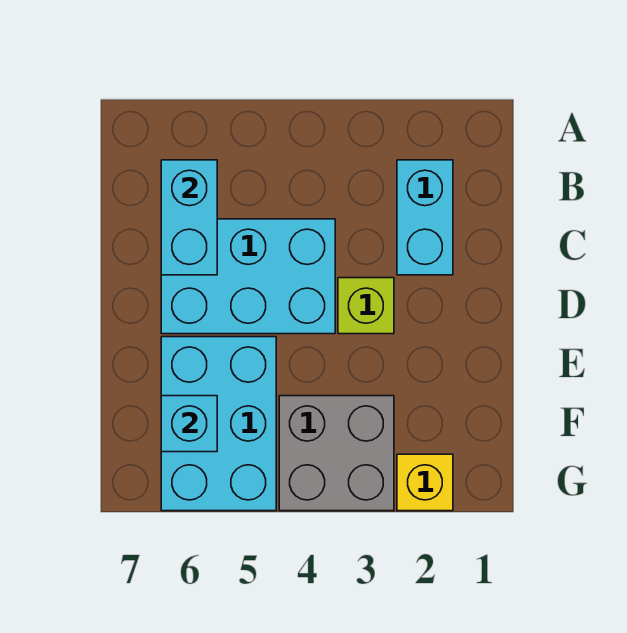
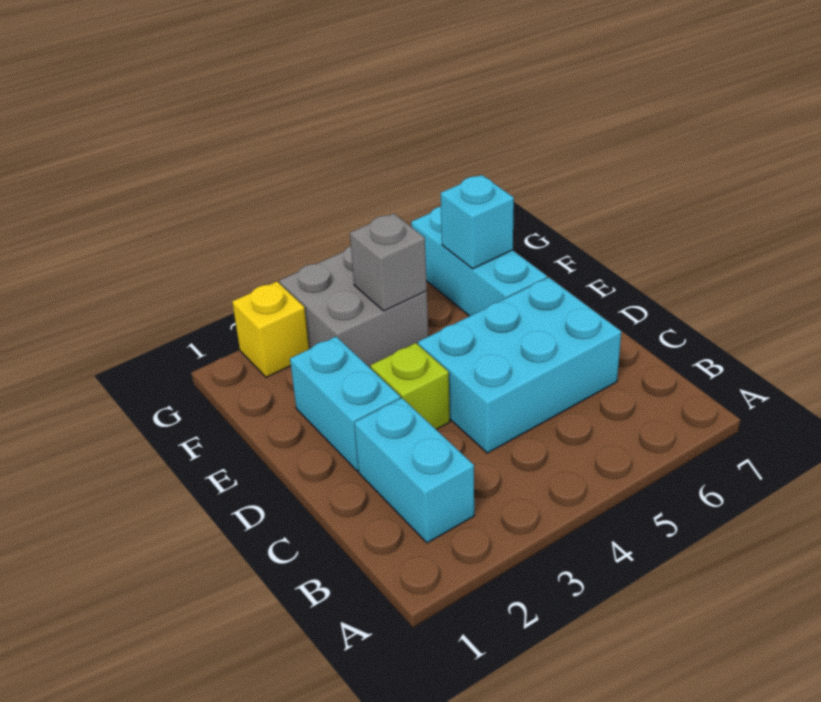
cyan brick B6:C6 level 2 -> cyan brick D2:E2 level 1
cyan brick E5:G6 level 1 -> cyan brick E6:G6 level 1
none -> grey brick F4 level 2

